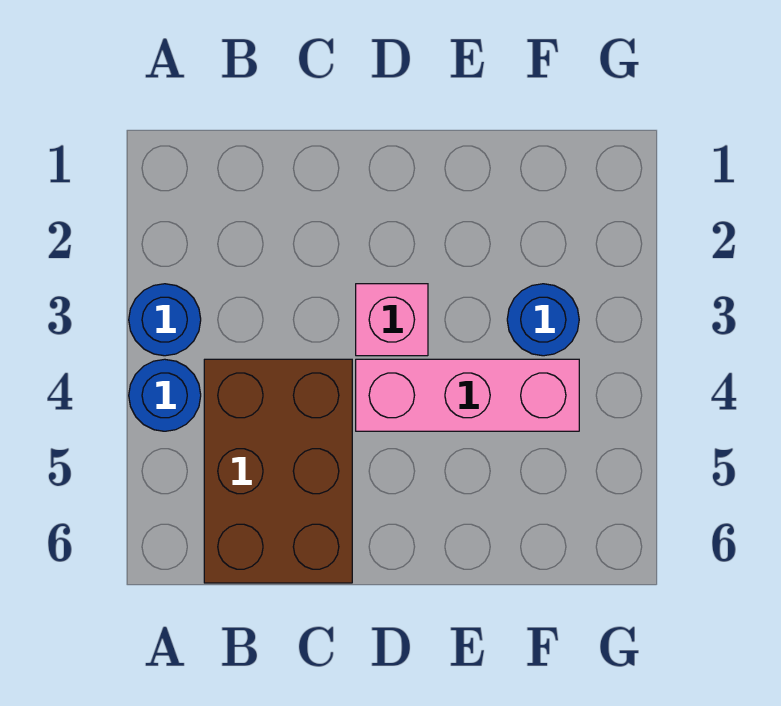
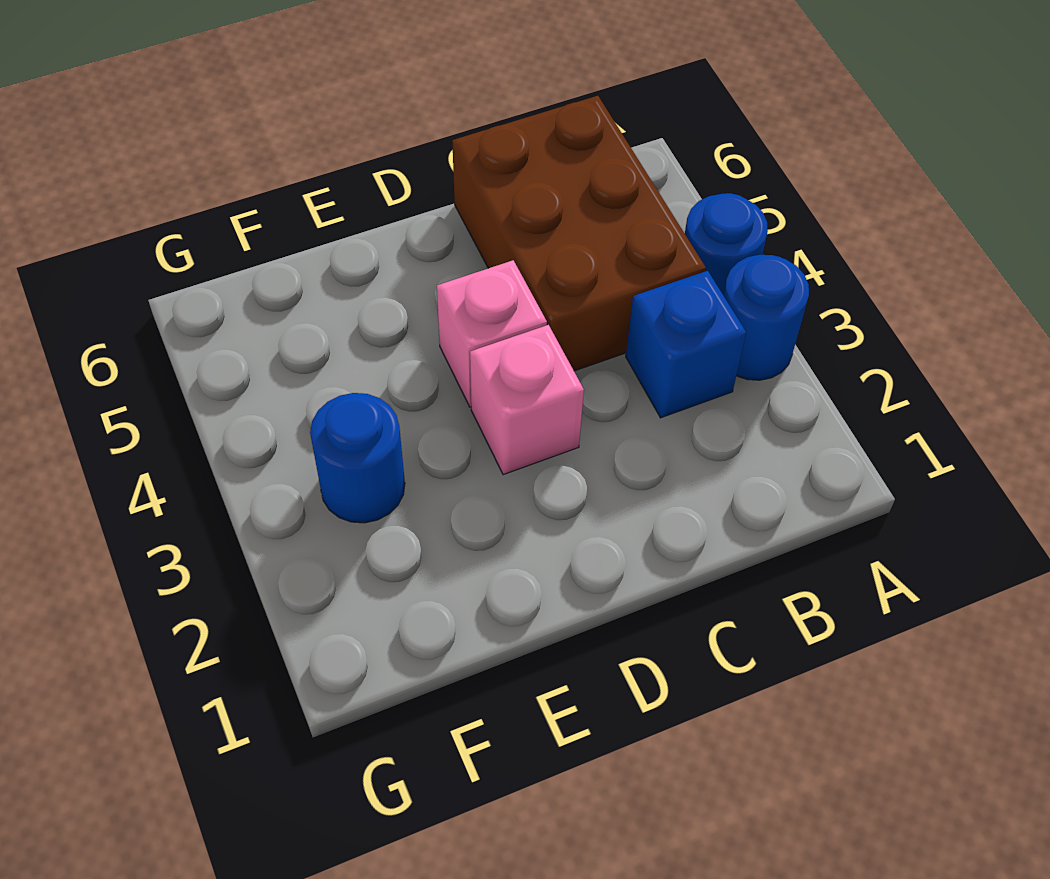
none -> blue brick B3 level 1
pink brick D4:F4 level 1 -> pink brick D4 level 1

